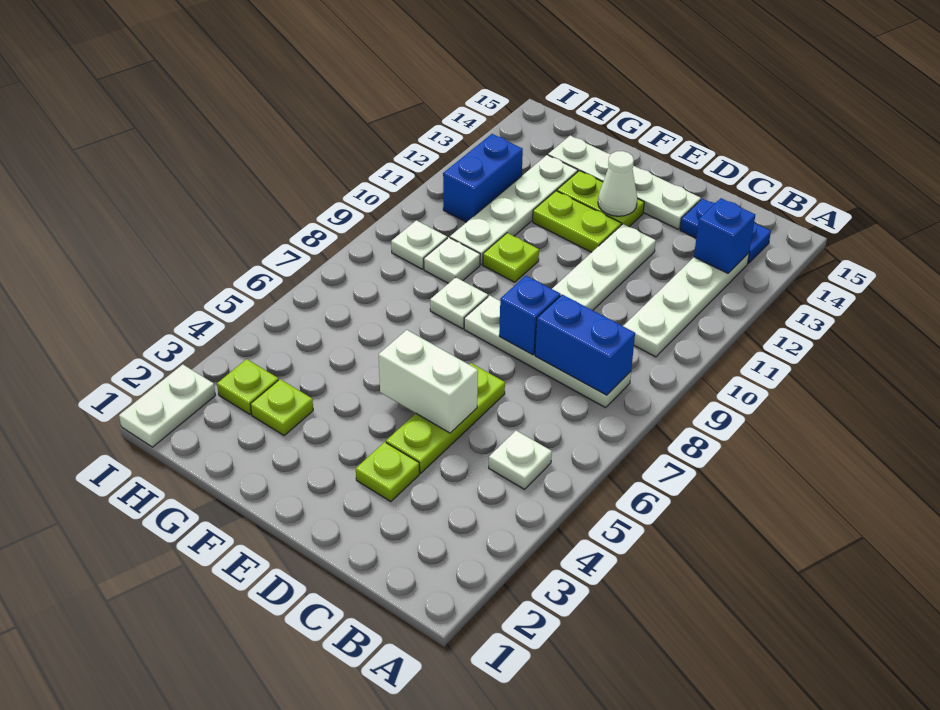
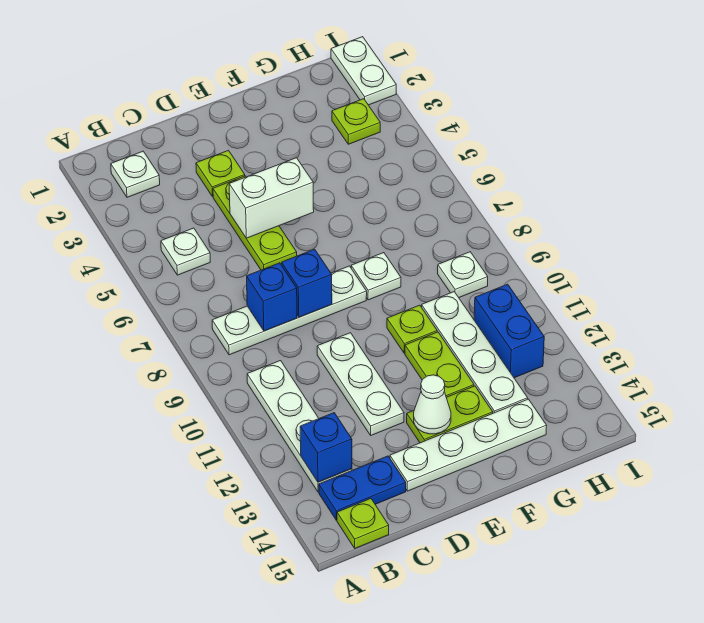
blue brick B8:C8 level 2 -> blue brick C8 level 2
lime plate E12:F12 level 1 -> lime plate F11:F12 level 1
lime plate G3 level 1 -> lime plate B15 level 1
white plate G9 level 1 -> white plate B2 level 1

